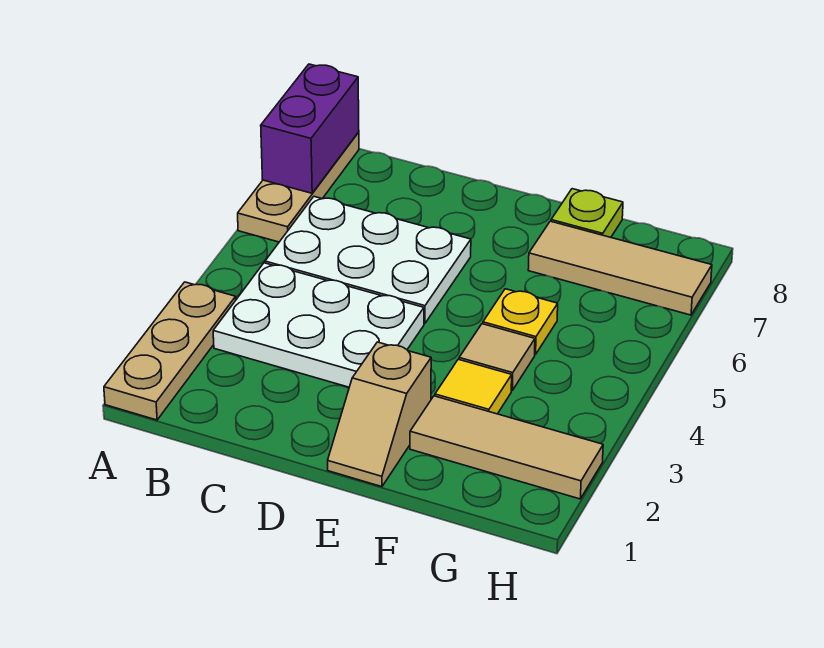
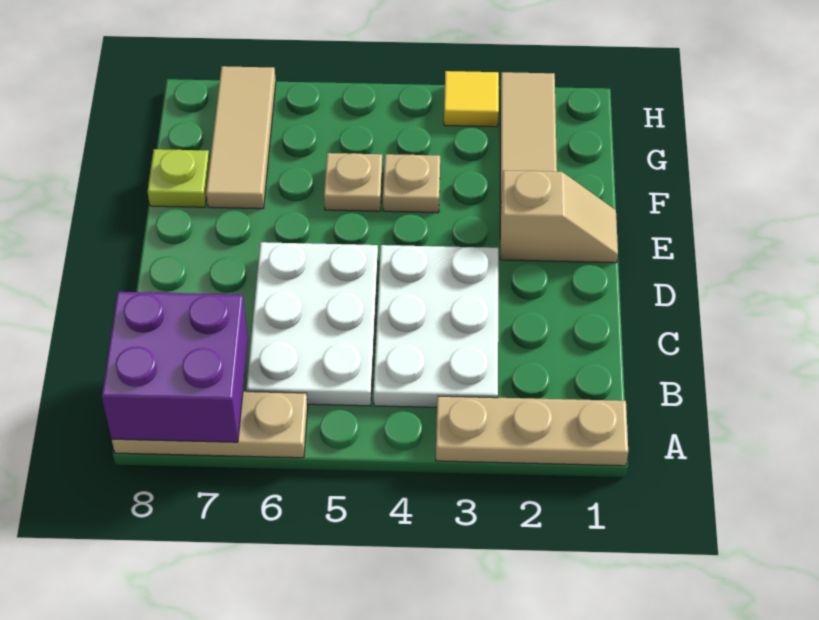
purple brick A7:A8 level 2 -> purple brick A7:B8 level 2
yellow tile F3 level 1 -> yellow tile H3 level 1
tan tile F4 level 1 -> tan plate F4 level 1
yellow plate F5 level 1 -> tan plate F5 level 1

